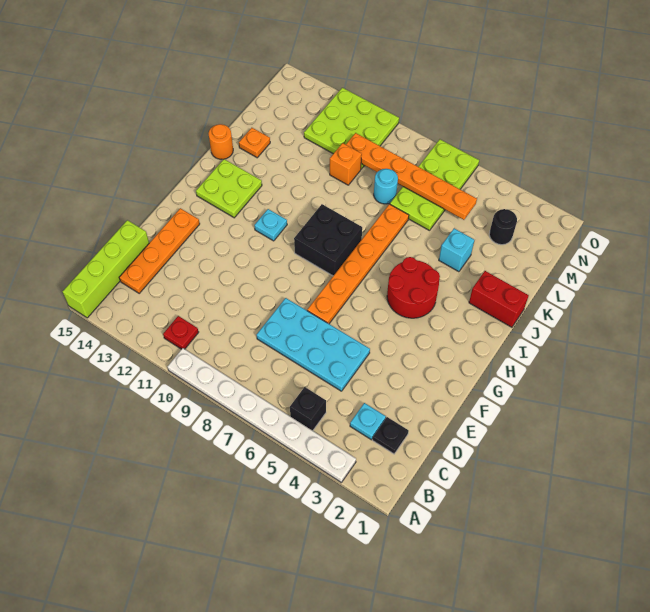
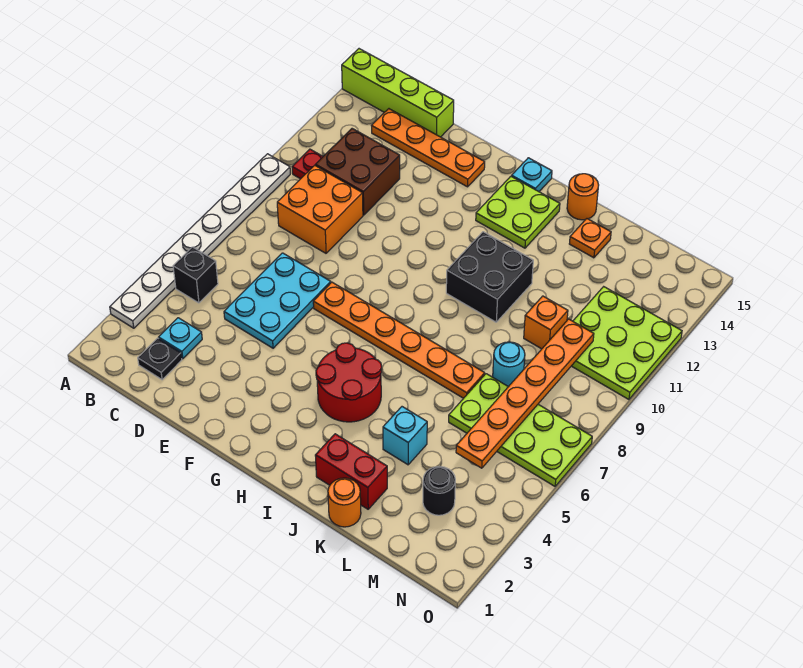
none -> orange brick C9:D10 level 1
none -> brown brick C11:D12 level 1
cyan plate D5:E8 level 1 -> cyan plate D5:E7 level 1
black brick H8:I9 level 1 -> black brick I10:J11 level 1
cyan plate H11 level 1 -> cyan plate H15 level 1
red brick J1:J2 level 1 -> red brick J2:K2 level 1
none -> orange round brick K1 level 1

